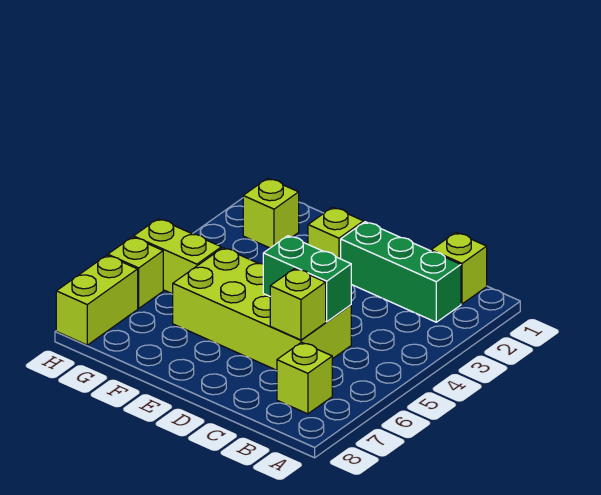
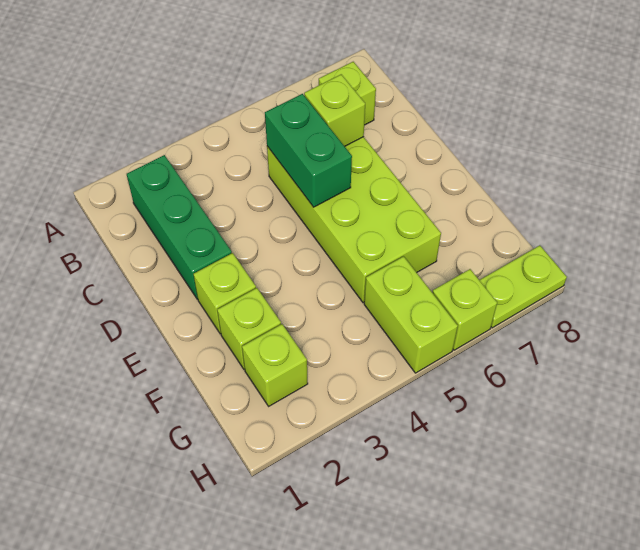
lime brick B1 level 1 -> lime brick F2 level 1
lime brick H7:H8 level 1 -> lime plate H7:H8 level 1

